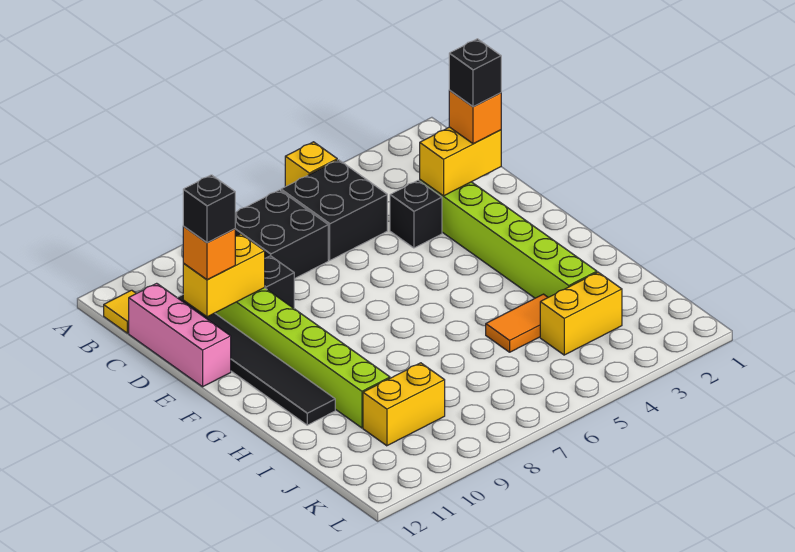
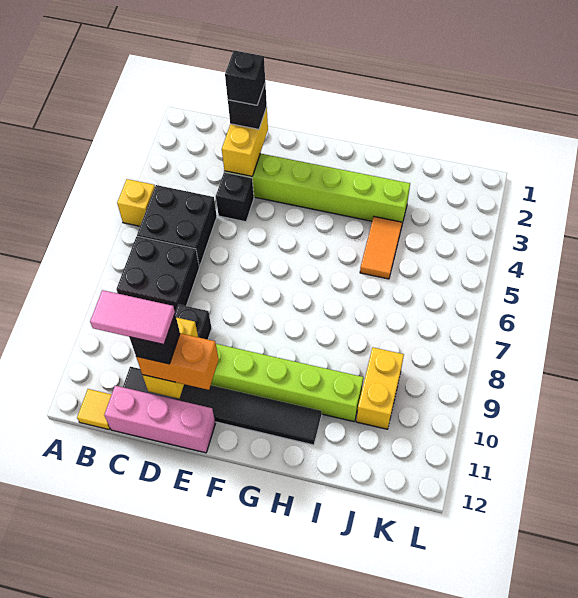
none -> pink tile C11:D11 level 5
orange brick D2 level 3 -> black brick D2 level 3
orange brick D11 level 3 -> orange brick D11:E11 level 3
yellow brick J3:J4 level 1 -> none

